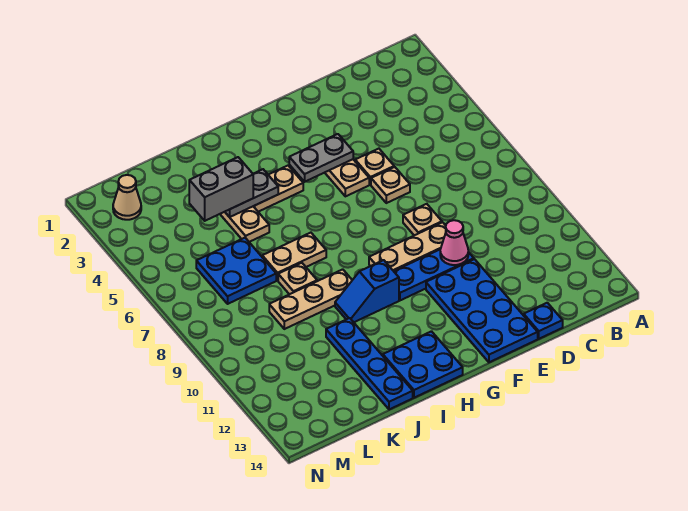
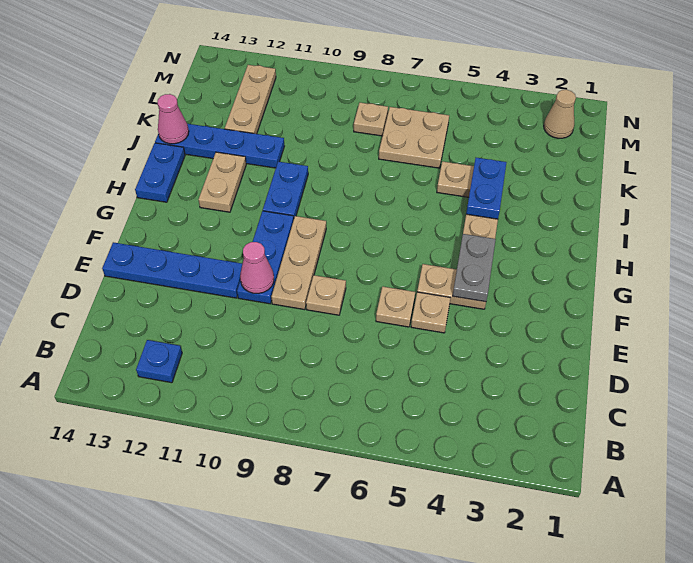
blue plate D14 level 1 -> blue plate B12 level 1
blue plate E11:F14 level 1 -> blue plate E11:E14 level 1
blue slope H10:I10 level 1 top H -> blue plate H10:I10 level 1
blue plate H13:I14 level 1 -> blue plate H14:I14 level 1
grey plate I4:J4 level 2 -> blue plate I4:J4 level 2
tan plate I7:J7 level 1 -> tan plate H12:I12 level 1
tan plate I9:K9 level 1 -> tan plate K12:M12 level 1
grey brick J4:K4 level 3 -> none
tan plate J8 level 1 -> tan plate L8 level 1
none -> pink cone J14 level 2
blue plate K6:L7 level 1 -> tan plate K6:L7 level 1

